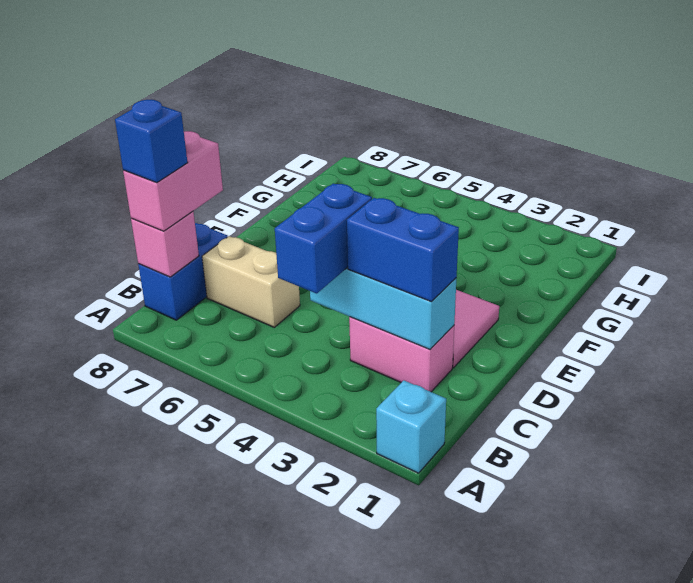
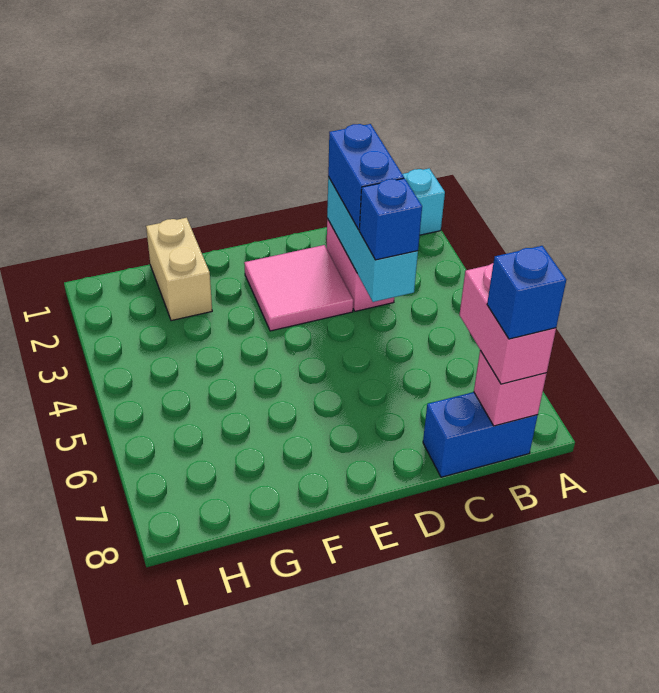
blue brick B4:C4 level 3 -> blue brick C4 level 3
pink brick B8:C8 level 3 -> pink brick B7:B8 level 3
tan brick C6:C7 level 1 -> tan brick G1:G2 level 1

